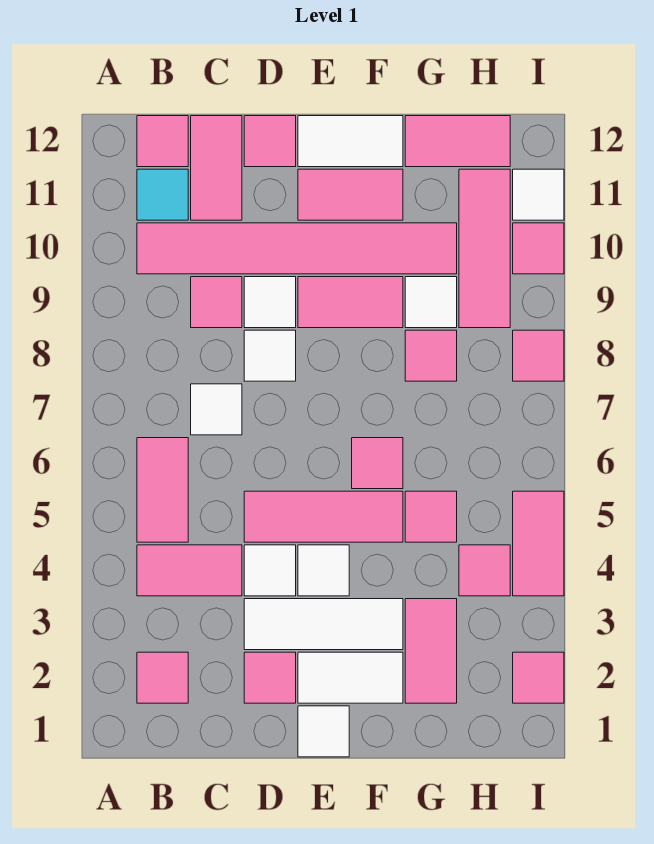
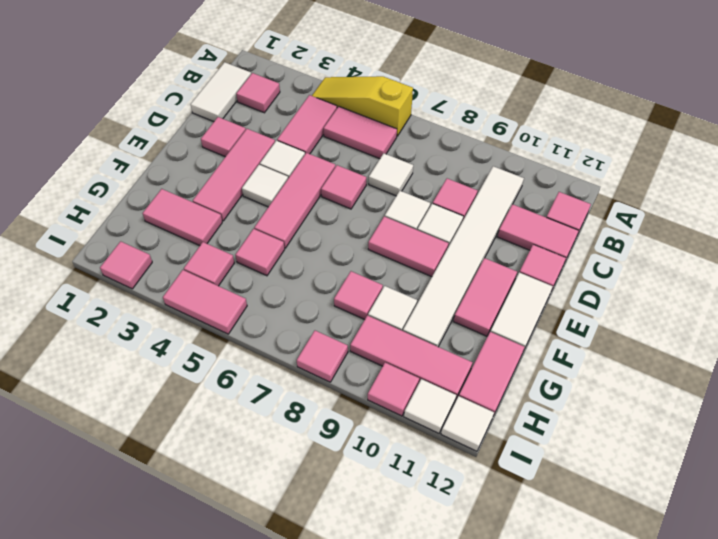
none -> yellow slope A4:A6 level 1 top 6
pink tile B10:G10 level 1 -> white tile B10:G10 level 1
cyan tile B11 level 1 -> none
white tile D3:F3 level 1 -> pink tile D3:F3 level 1
white tile E1 level 1 -> white tile I12 level 1
white tile E2:F2 level 1 -> white tile B1:C1 level 1
pink tile E9:F9 level 1 -> pink tile E8:E9 level 1
pink tile F6 level 1 -> pink tile D6 level 1

